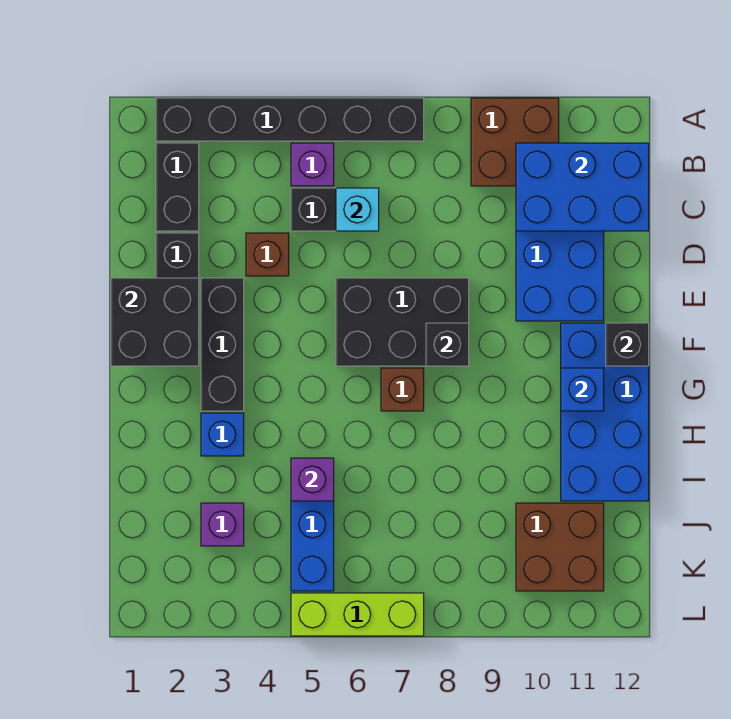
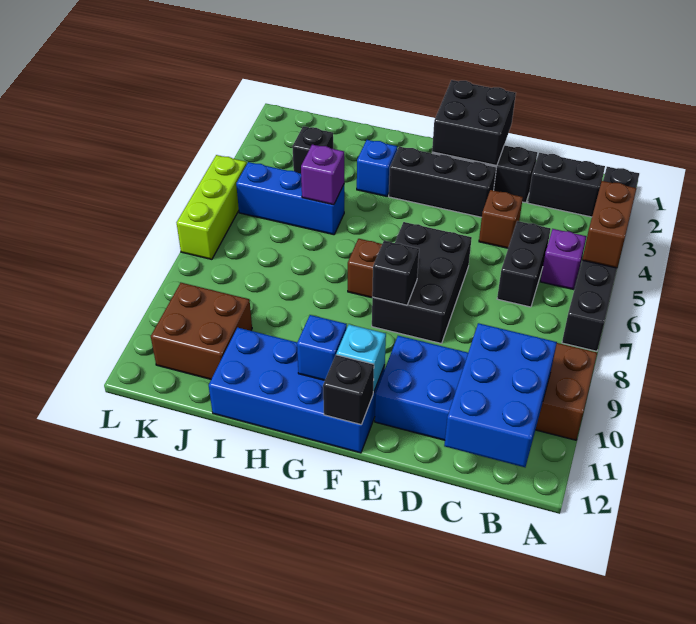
none -> brown brick A4:A5 level 2
cyan brick C6 level 2 -> cyan brick F11 level 2
purple brick J3 level 1 -> black brick J3 level 1

